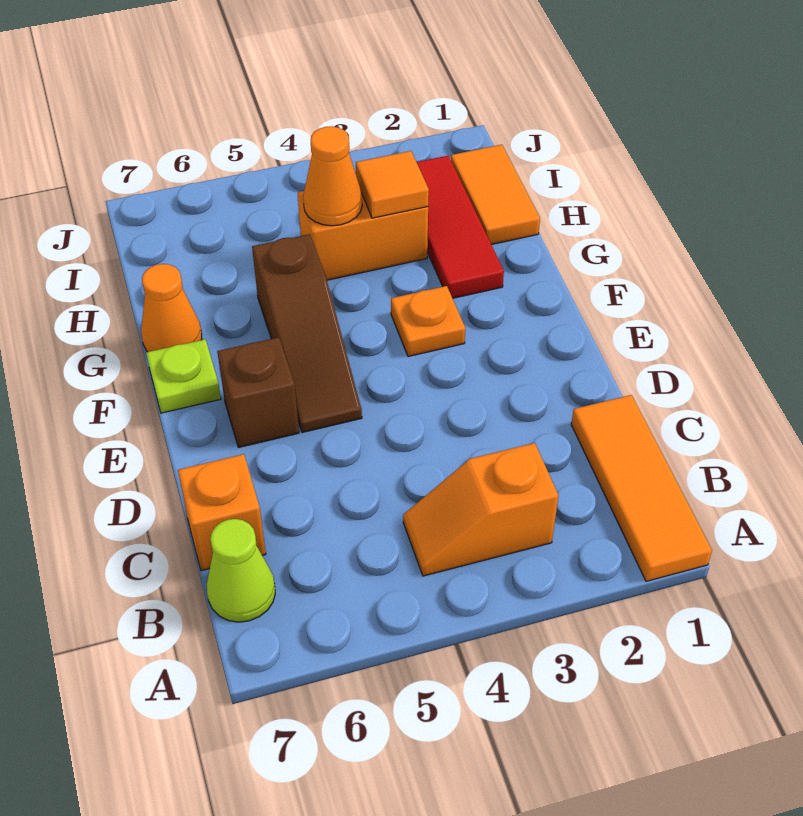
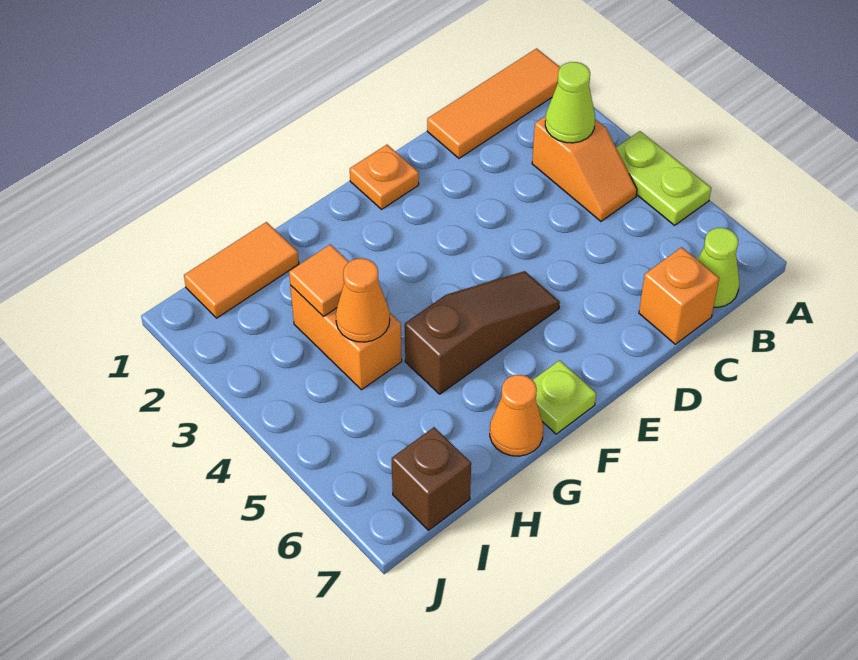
none -> lime plate A4:A5 level 1
none -> lime cone B3 level 2
brown brick E6 level 1 -> brown brick I7 level 1
orange plate F3 level 1 -> orange plate E1 level 1
red tile G2:I2 level 1 -> none

